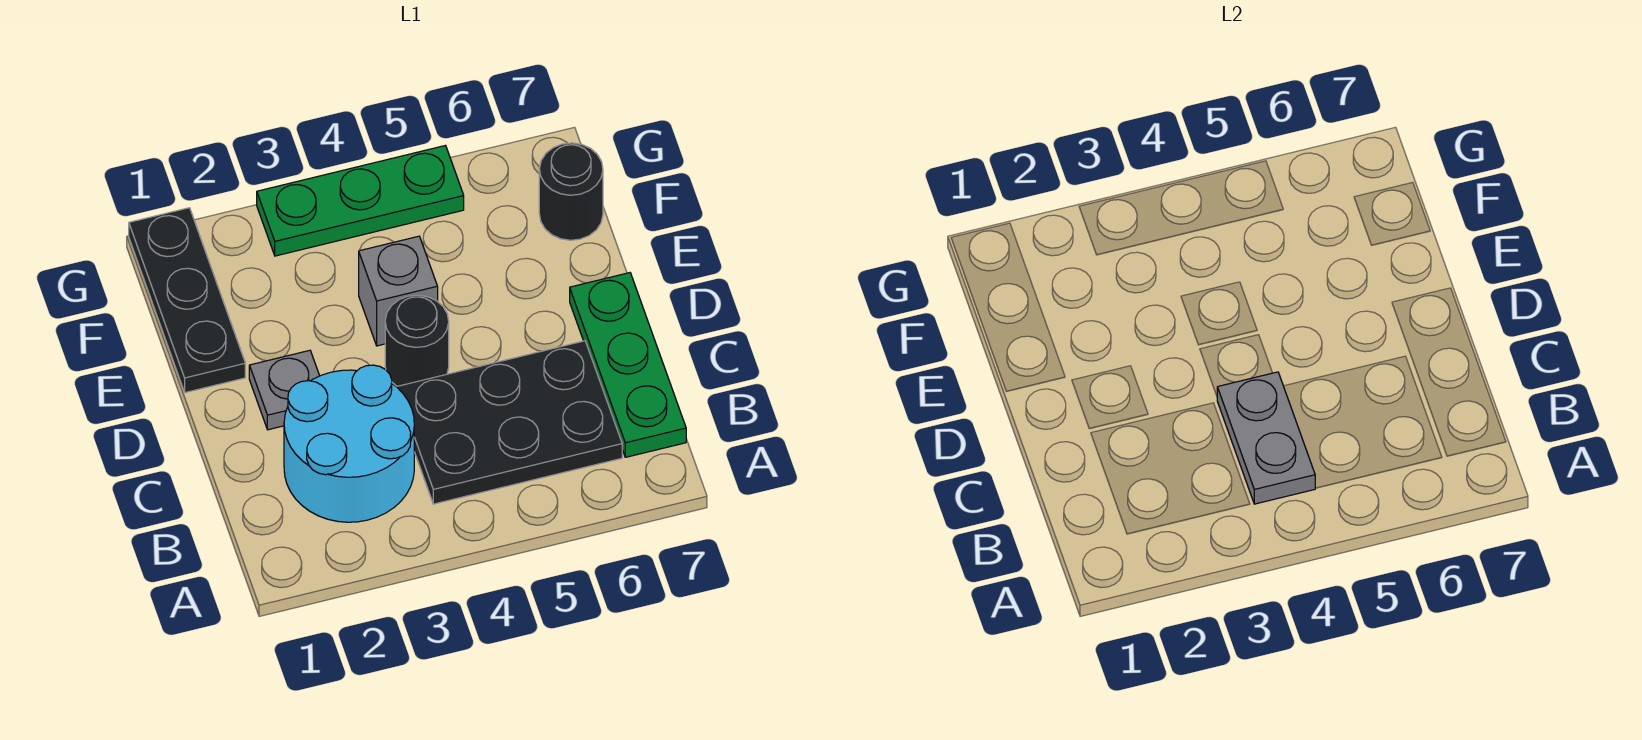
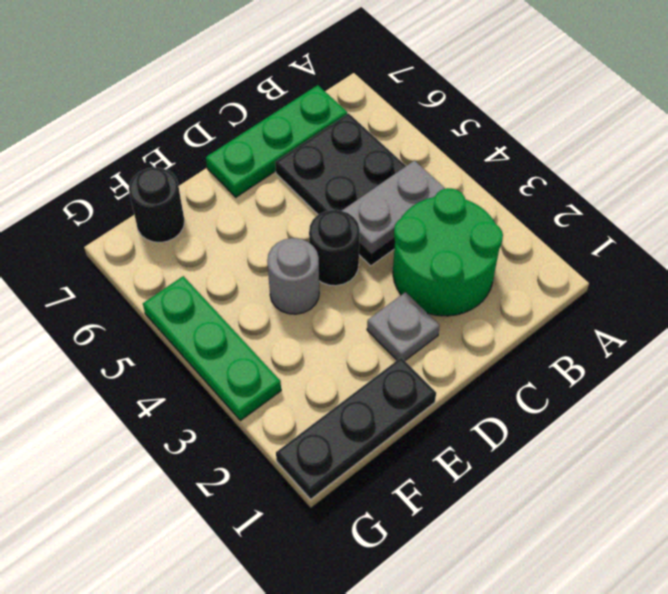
cyan round brick B2:C3 level 1 -> green round brick B2:C3 level 1
grey brick E4 level 1 -> grey round brick E4 level 1

